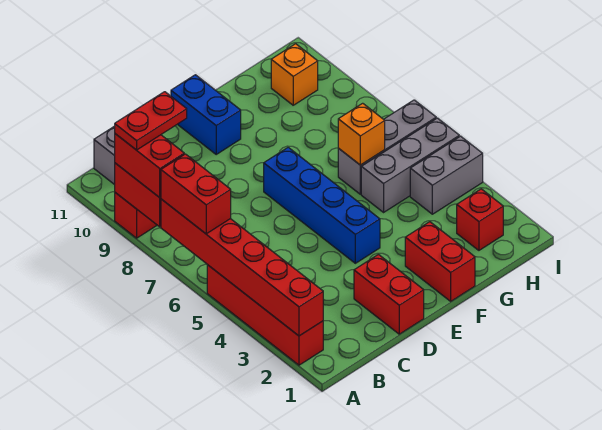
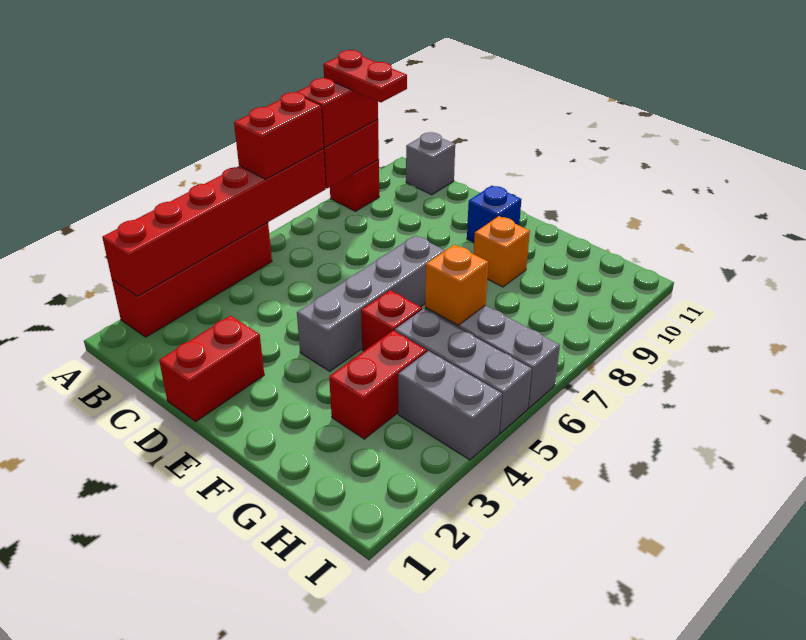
blue brick E4:E7 level 1 -> grey brick E4:E7 level 1
blue brick E10:E11 level 1 -> blue brick E10 level 1
red brick F1:F2 level 1 -> red brick G3:G4 level 1
red brick H2 level 1 -> red brick F5 level 1
orange brick H10 level 1 -> orange brick F9 level 1

